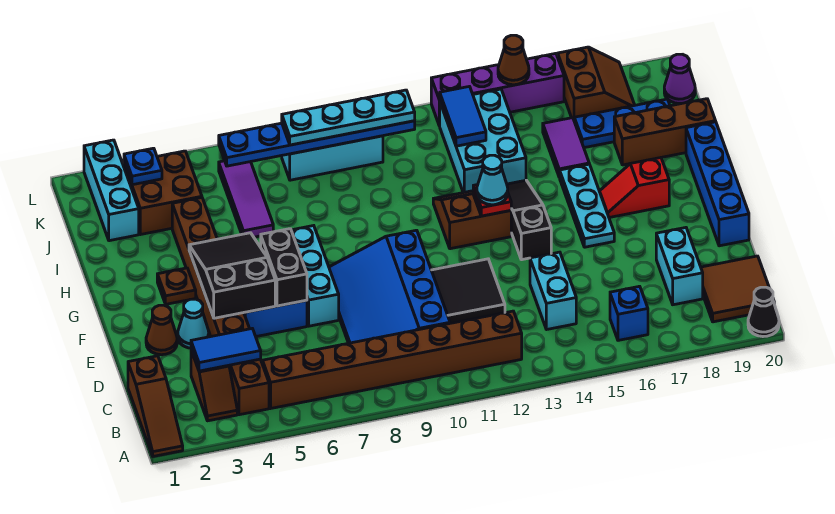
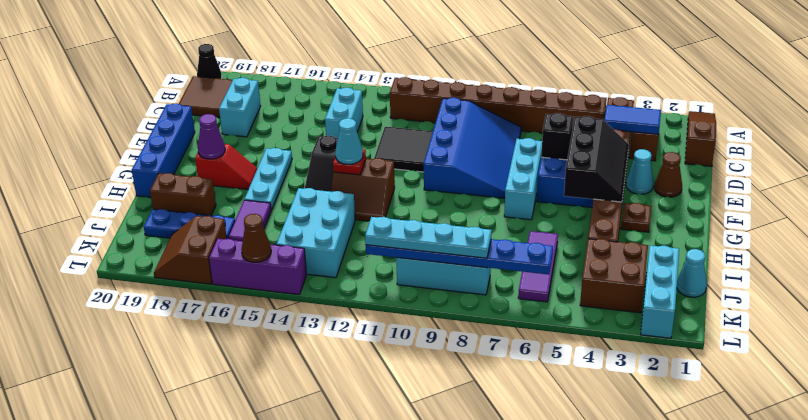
blue brick B16 level 1 -> none
black slope E4:G5 level 2 top E -> black slope E4:G5 level 2 top 5
black brick E6:F6 level 2 -> black brick E6 level 2
brown brick I18:I20 level 1 -> brown brick I18:I19 level 1
none -> cyan cone J1 level 1
blue tile J13:K13 level 2 -> none
blue plate K3 level 2 -> none
purple cone K20 level 1 -> purple cone G18 level 2
purple brick L13:L16 level 1 -> purple brick L14:L16 level 1

